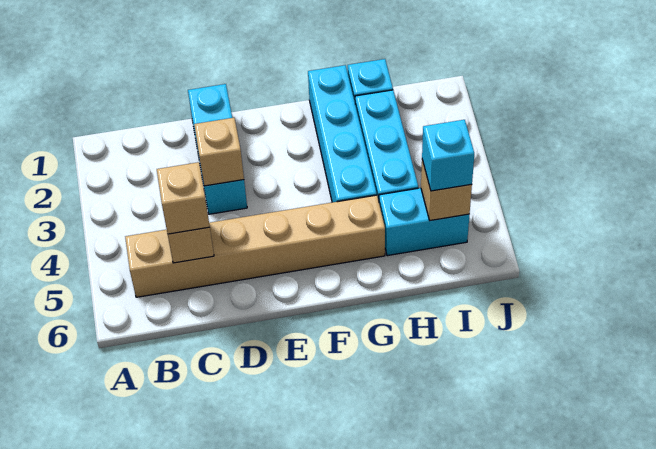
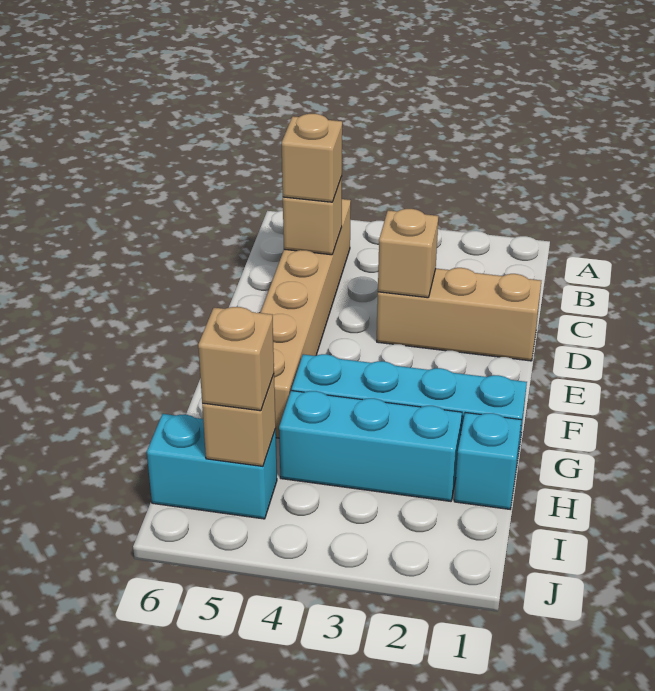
cyan brick D1:D3 level 1 -> tan brick D1:D3 level 1
cyan brick H5:I5 level 1 -> cyan brick I5:I6 level 1
cyan brick I5 level 3 -> tan brick I5 level 3

